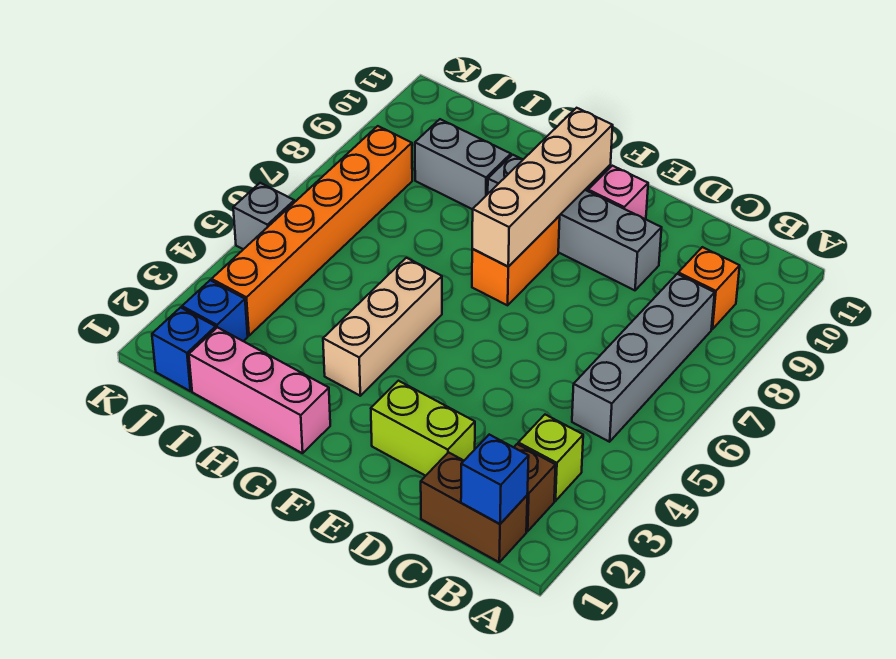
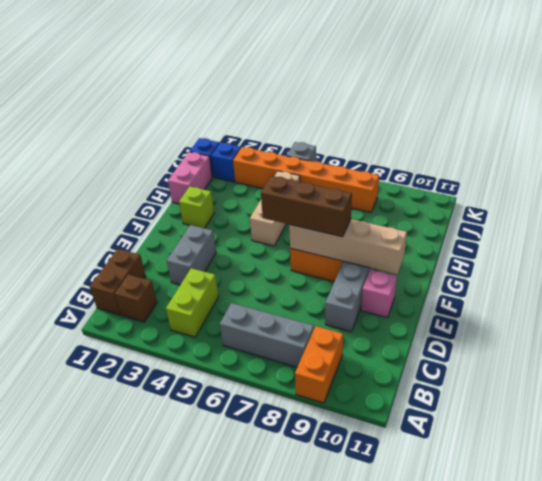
blue brick B1 level 2 -> none
lime brick B3 level 1 -> lime brick G2 level 1
grey brick B5:B8 level 1 -> grey brick B6:B8 level 1
orange brick B9 level 1 -> orange brick A9:B9 level 1
lime brick D2:E2 level 1 -> lime brick B4:C4 level 1
none -> brown brick F6:F8 level 3
pink brick G1:I1 level 1 -> pink brick H1:I1 level 1
tan brick G3:G5 level 1 -> tan brick G5:I5 level 1
grey brick H9:I9 level 1 -> grey brick D3:E3 level 1

